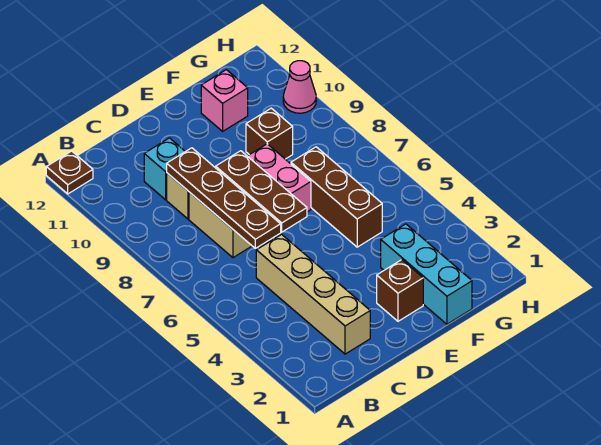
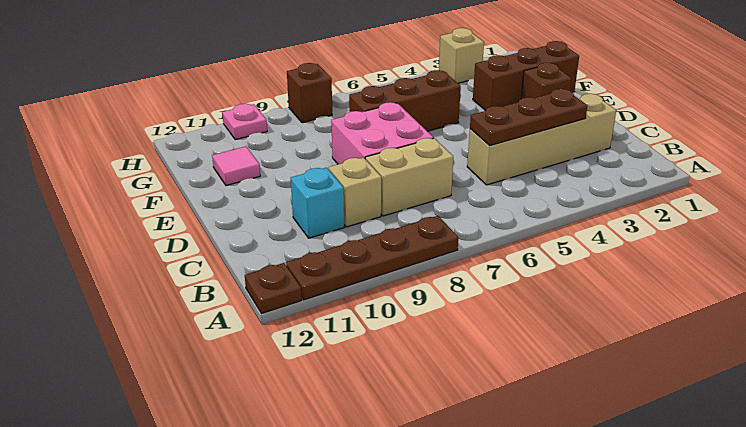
brown plate C6:C9 level 2 -> brown plate A8:A11 level 1
brown plate D6:D8 level 2 -> brown plate C3:C5 level 2
cyan brick F1:F3 level 1 -> brown brick F1:F3 level 1
brown brick F9 level 1 -> brown brick H8 level 1
pink brick F11 level 1 -> pink tile F11 level 1
none -> tan brick H3 level 1
pink cone H10 level 1 -> pink plate H10 level 1

